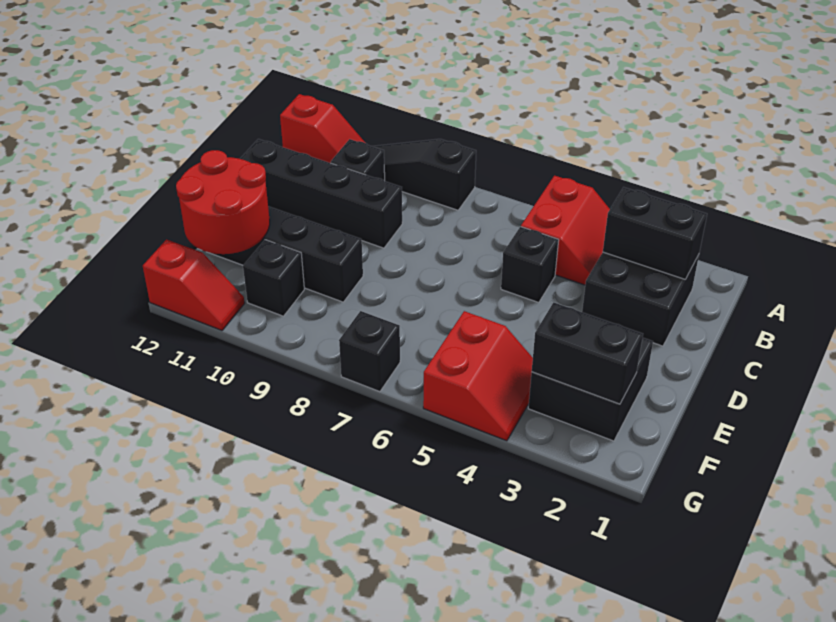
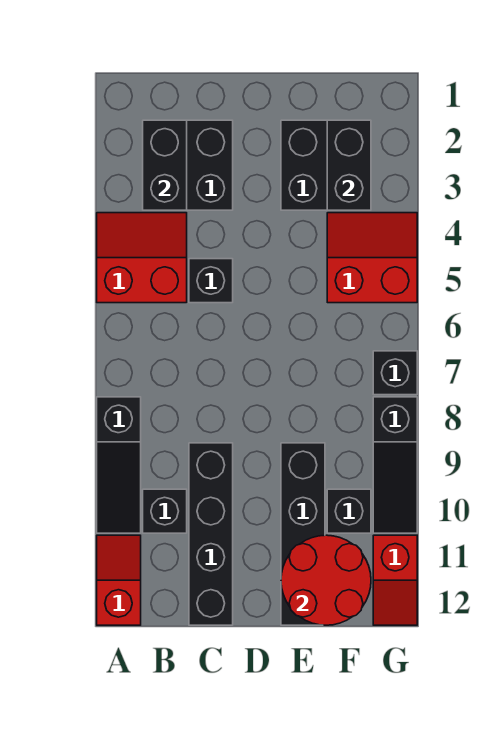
none -> black slope G8:G10 level 1 top 8
red slope G11:G12 level 1 top 12 -> red slope G11:G12 level 1 top 11

